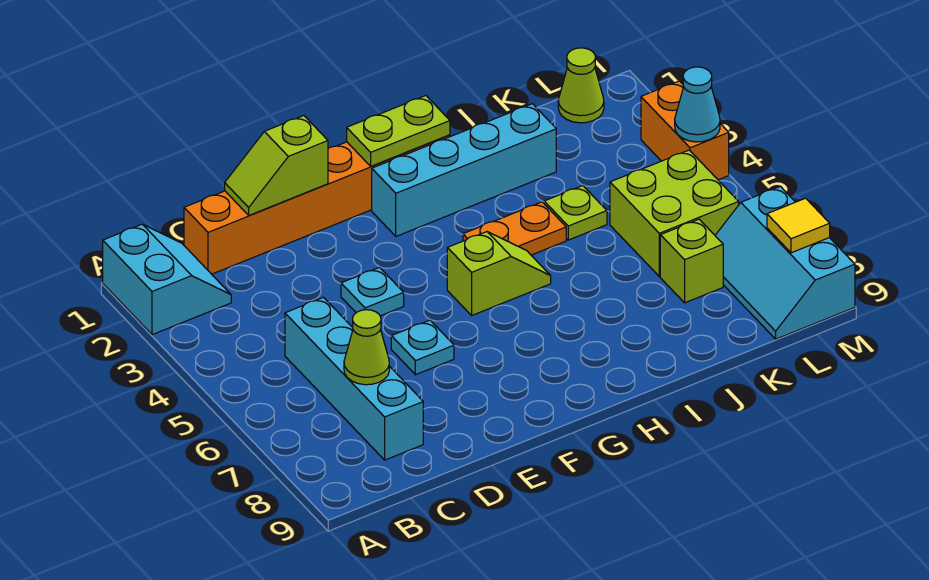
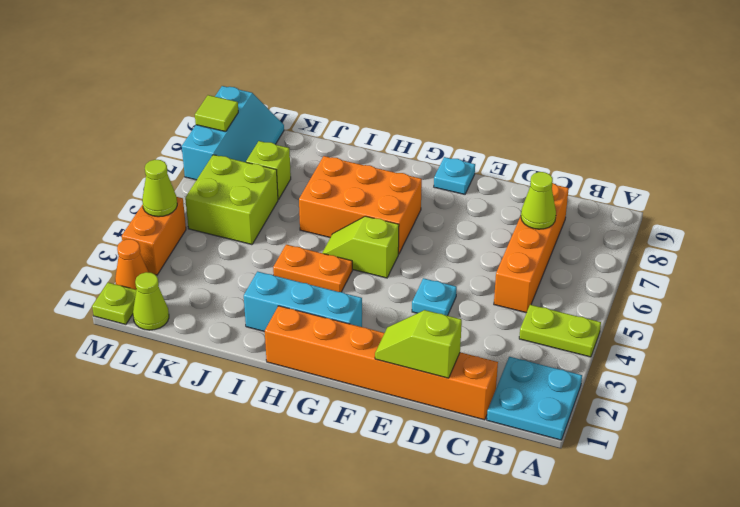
cyan slope A1:B2 level 1 top A -> cyan plate A1:B2 level 1
cyan brick C5:C8 level 1 -> orange brick C5:C8 level 1
lime slope D1:E1 level 2 top E -> lime slope D1:E1 level 2 top D
cyan plate E6 level 1 -> cyan plate F9 level 1
lime plate G1:H1 level 2 -> lime plate A4:B4 level 1
cyan brick G2:J2 level 1 -> cyan brick G2:I2 level 1
none -> orange brick G6:I7 level 1
lime plate J4 level 1 -> lime plate M1 level 1
none -> orange cone M2 level 1
cyan cone M4 level 2 -> lime cone M4 level 2
yellow tile M8 level 2 -> lime tile M8 level 2

